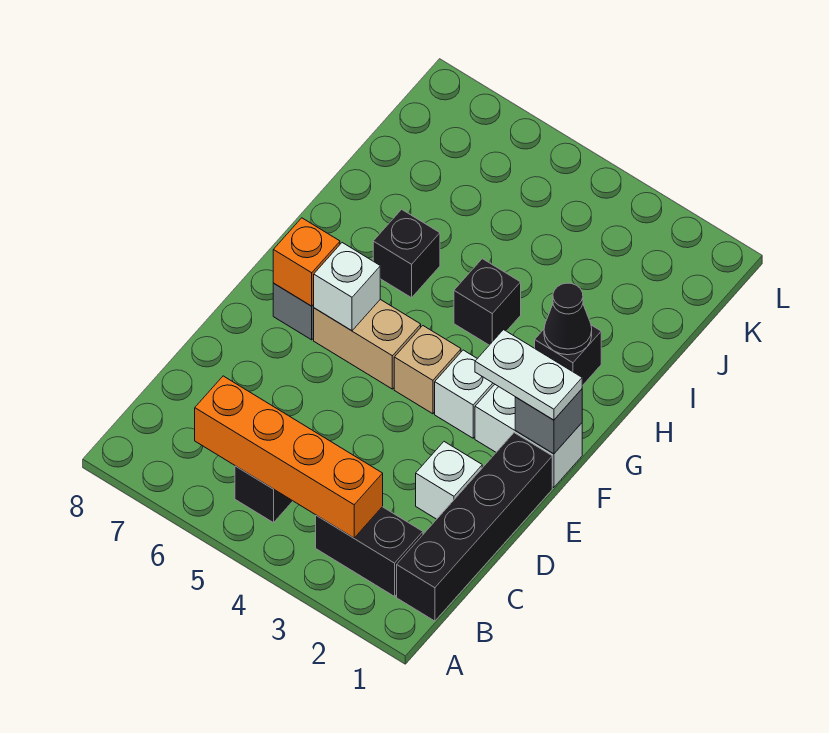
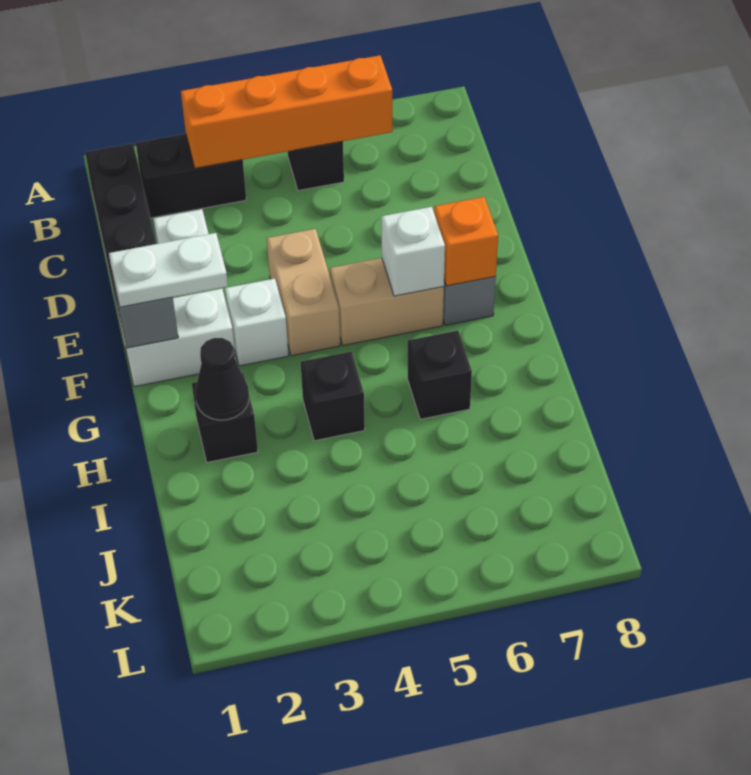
tan brick F4 level 1 -> tan brick E4:F4 level 1

